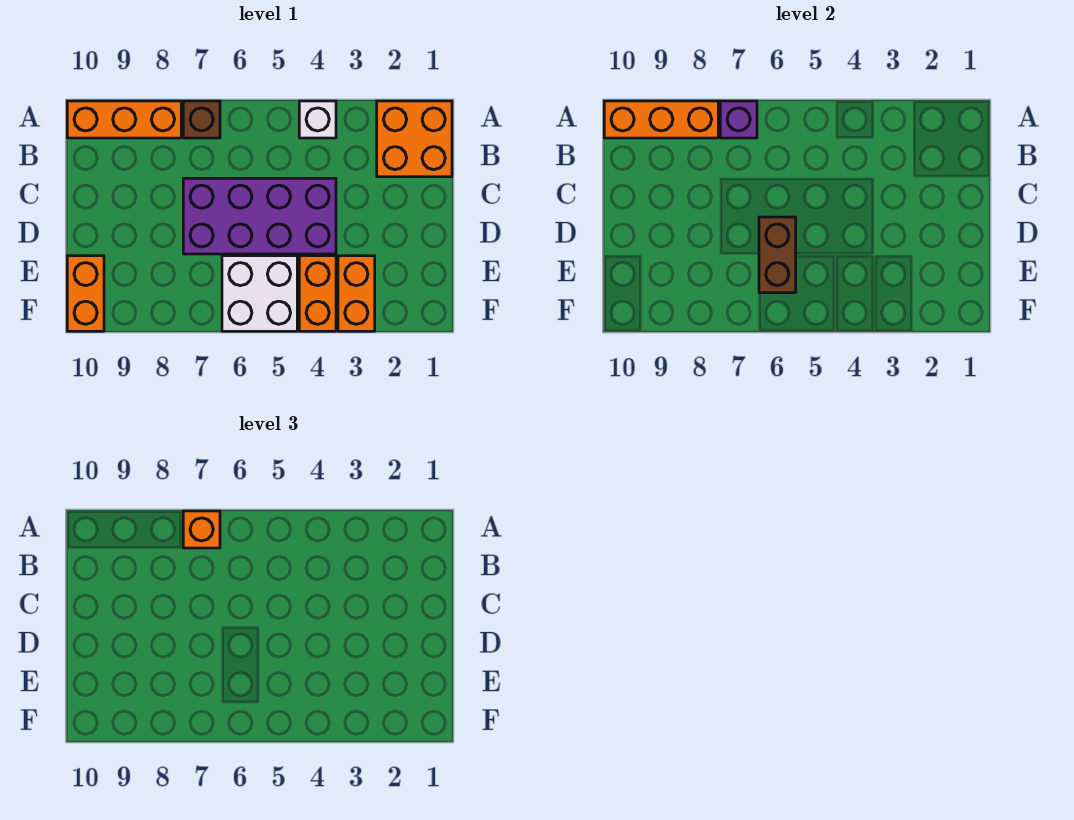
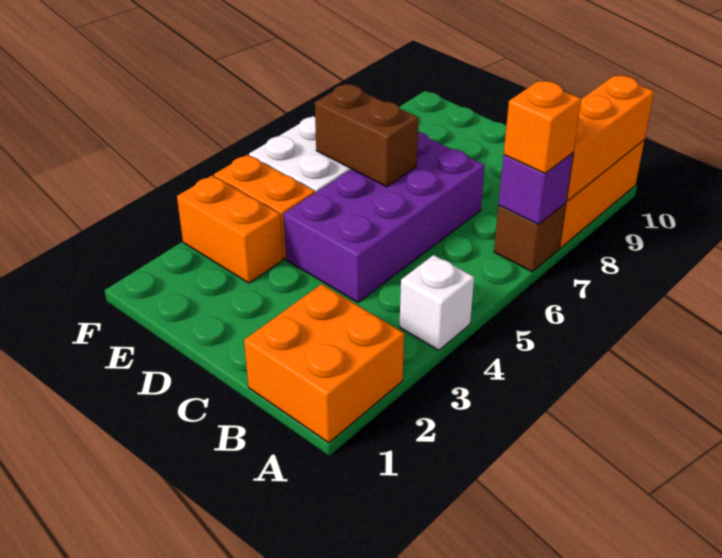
orange brick E10:F10 level 1 -> none

